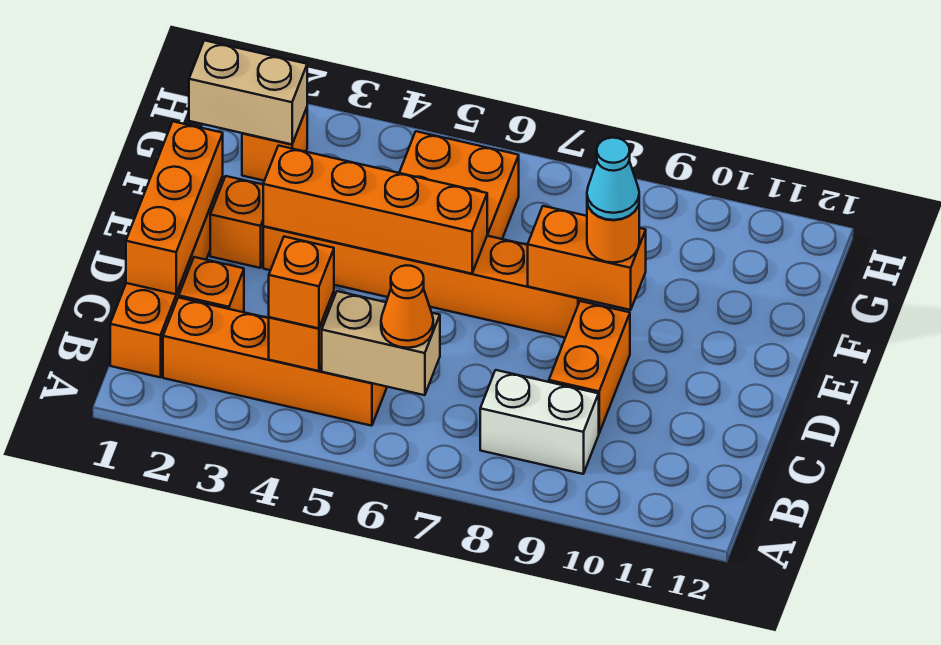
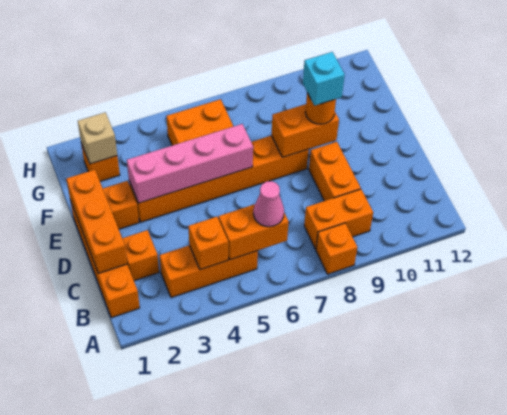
orange brick B2:B5 level 1 -> orange brick B3:B5 level 1
orange brick B4 level 3 -> orange brick A8 level 1
tan brick B5:B6 level 2 -> orange brick B5:B6 level 2
orange cone B6 level 3 -> pink cone B6 level 3
white brick B8:B9 level 1 -> orange brick B8:B9 level 1
orange brick E3:E6 level 2 -> pink brick E3:E6 level 2
cyan cone E9 level 4 -> cyan brick E9 level 4
tan brick G1:G2 level 2 -> tan brick G2 level 2

